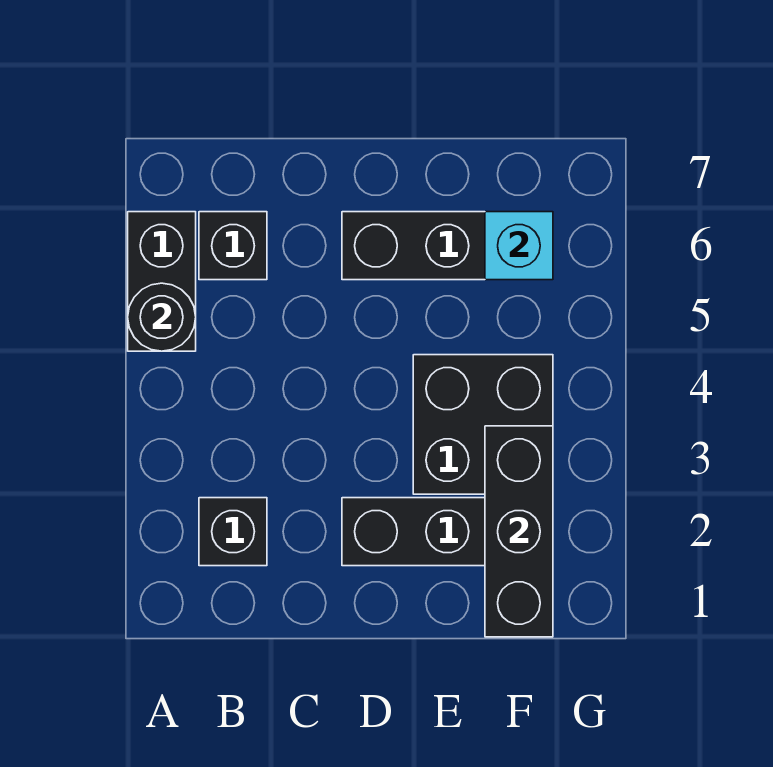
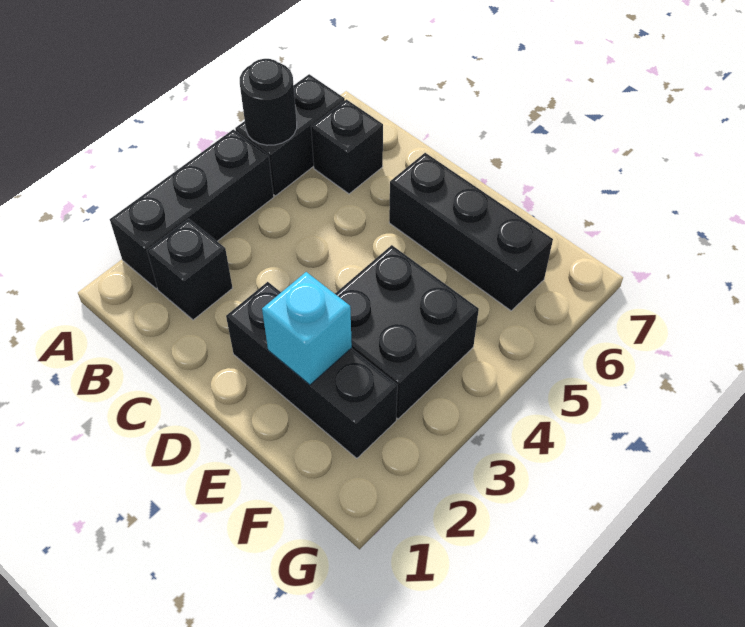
black brick F1:F3 level 2 -> black brick A2:A4 level 1
cyan brick F6 level 2 -> cyan brick E2 level 2

